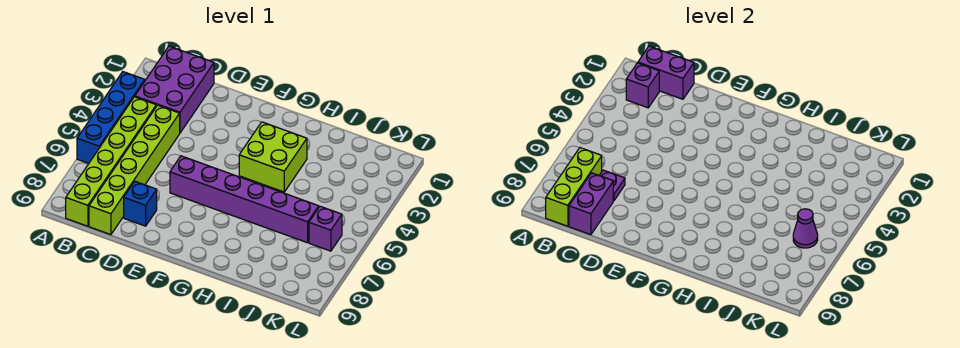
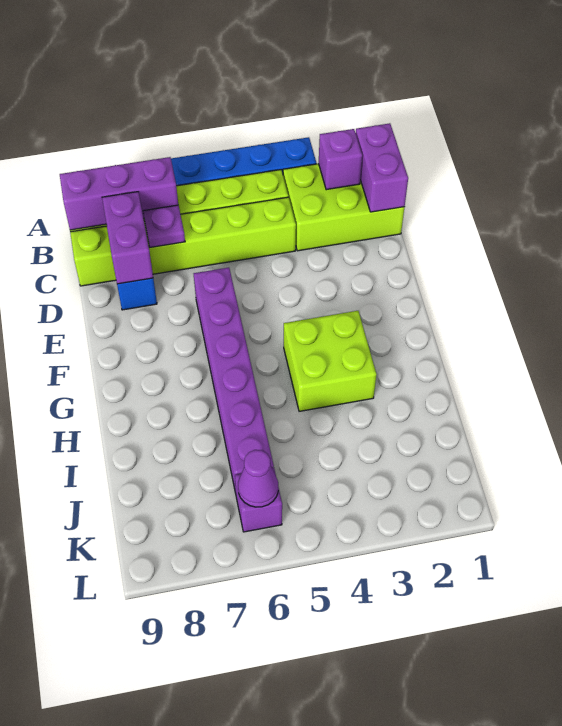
purple brick B1:C3 level 1 -> lime brick B1:C3 level 1
lime brick B7:B9 level 2 -> purple brick B7:B9 level 2
purple brick C8:C9 level 2 -> purple brick C8:D8 level 2

